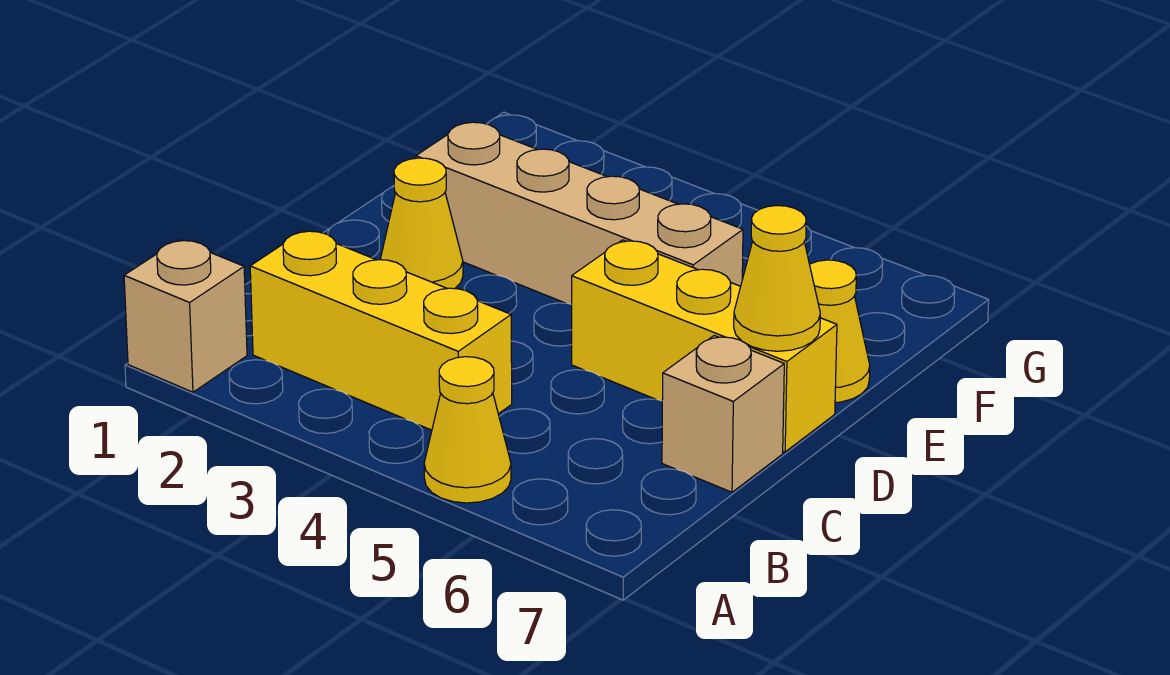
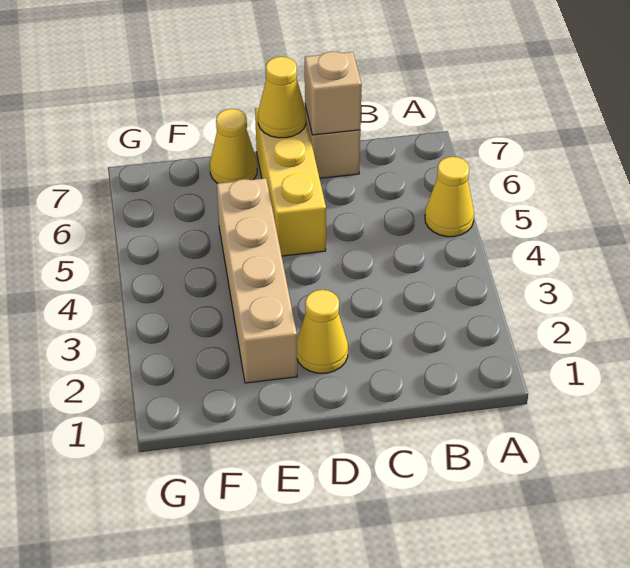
tan brick A1 level 1 -> tan brick C7 level 2
yellow brick B2:B4 level 1 -> none

